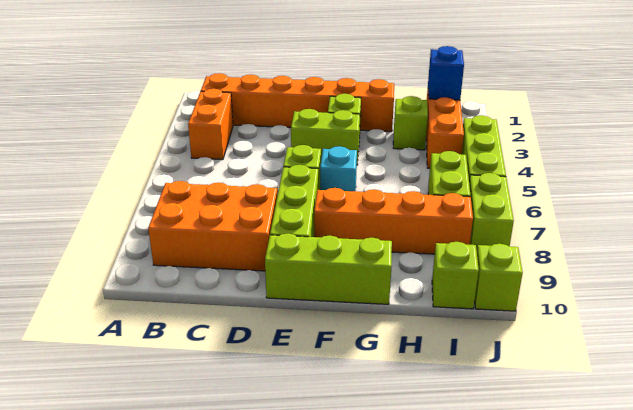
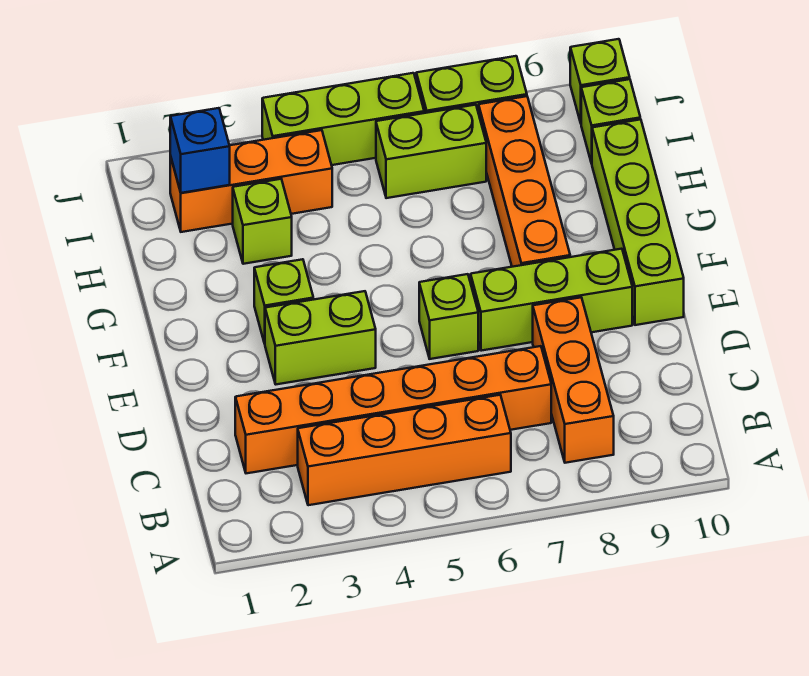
orange brick B2:G2 level 1 -> orange brick C2:C7 level 1
orange brick B3:B4 level 1 -> orange brick B3:B6 level 1
orange brick B8:D9 level 1 -> orange brick B8:D8 level 1
lime brick E4:F4 level 1 -> lime brick E3:E4 level 1
lime brick E10:G10 level 1 -> lime brick E10:H10 level 1
cyan brick F6 level 1 -> none

